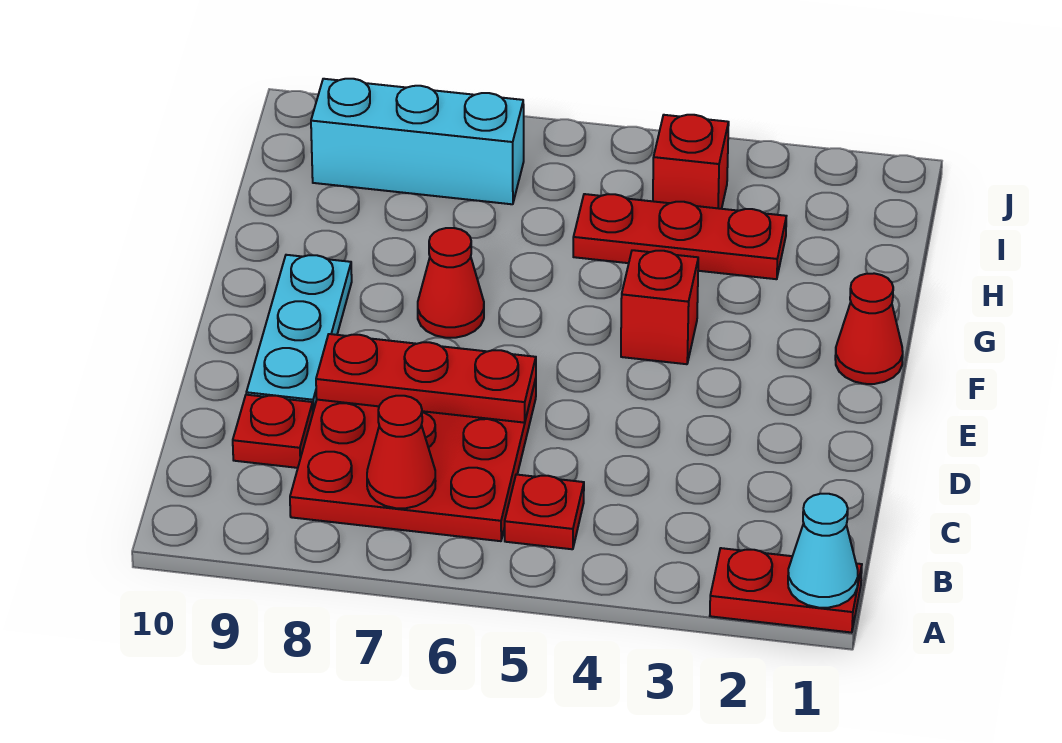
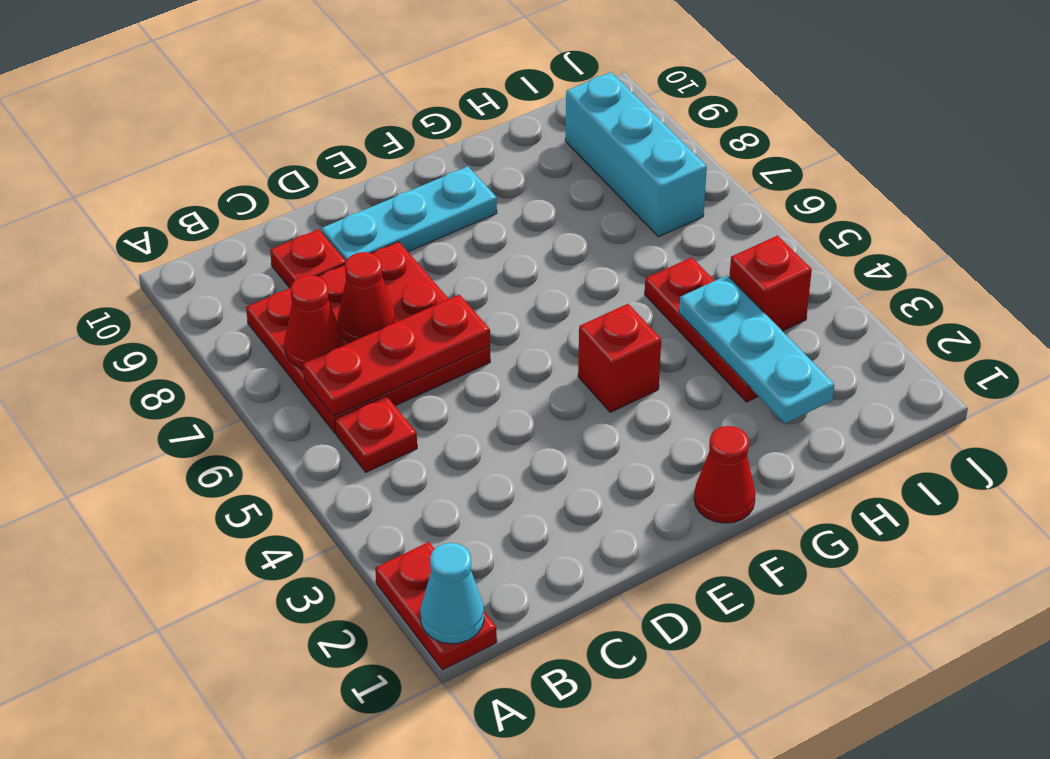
red plate D6:D8 level 2 -> red plate B6:D6 level 2
red cone F7 level 1 -> red cone C7 level 2
none -> cyan plate H2:H4 level 2

